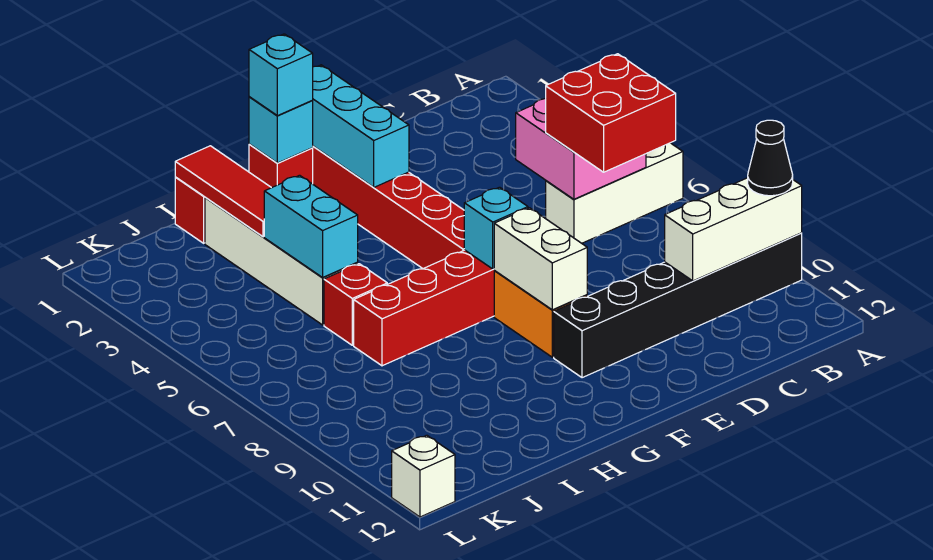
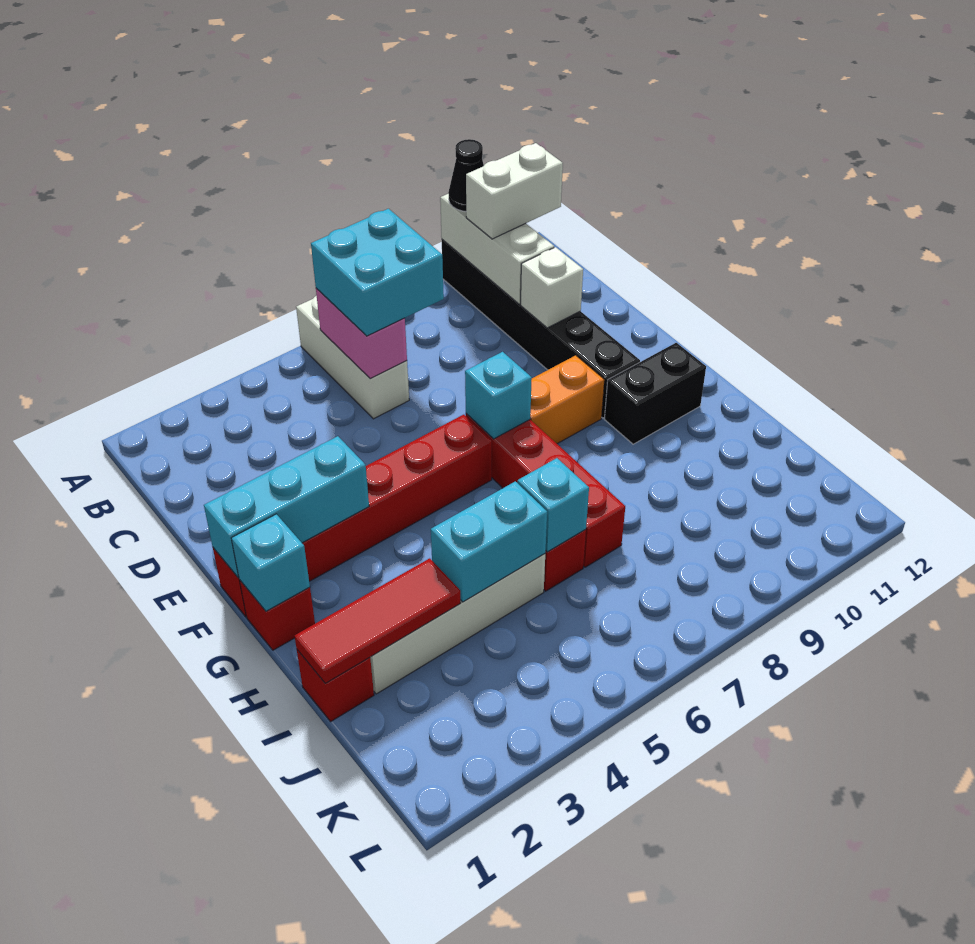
pink brick B5:C6 level 2 -> pink brick B6:C6 level 2
red brick B6:C7 level 3 -> cyan brick B6:C7 level 3
white brick F8:F9 level 2 -> white brick B10:B11 level 3
cyan brick G1 level 3 -> cyan brick I6 level 2
none -> black brick G10:G11 level 1
white brick L12 level 1 -> white brick D10 level 2

